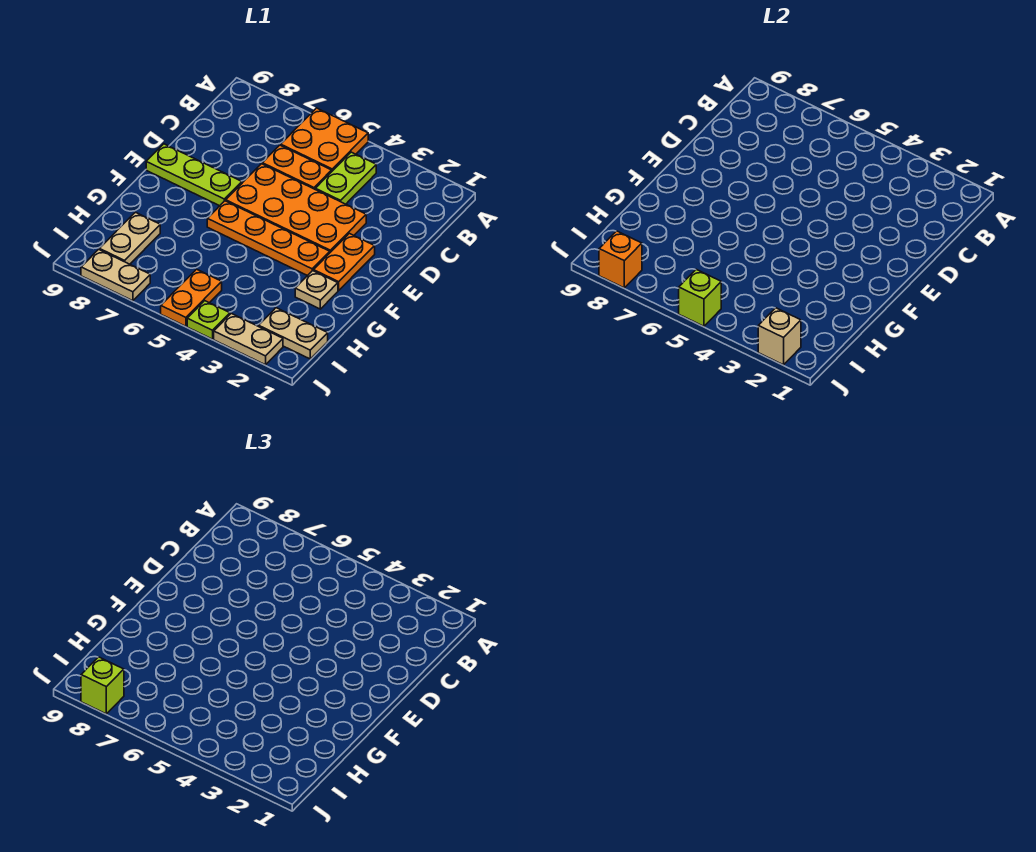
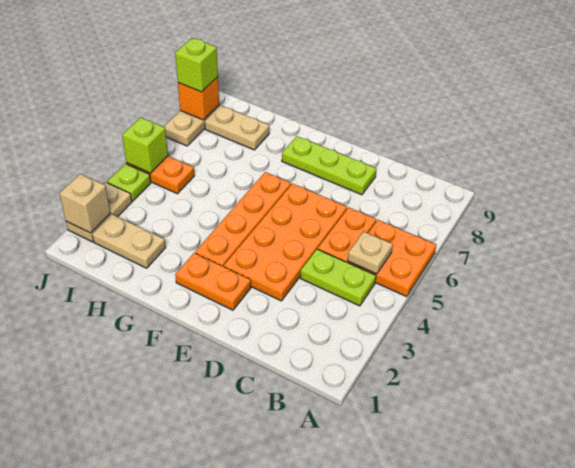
lime plate E7:E9 level 1 -> lime plate D8:F8 level 1
tan plate G2 level 1 -> tan plate B5 level 2
tan plate I1:I2 level 1 -> tan plate H2:I2 level 1

